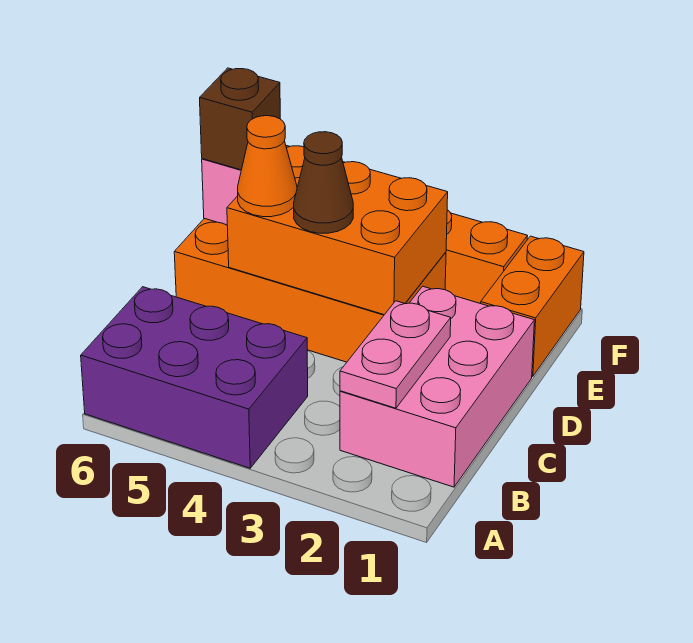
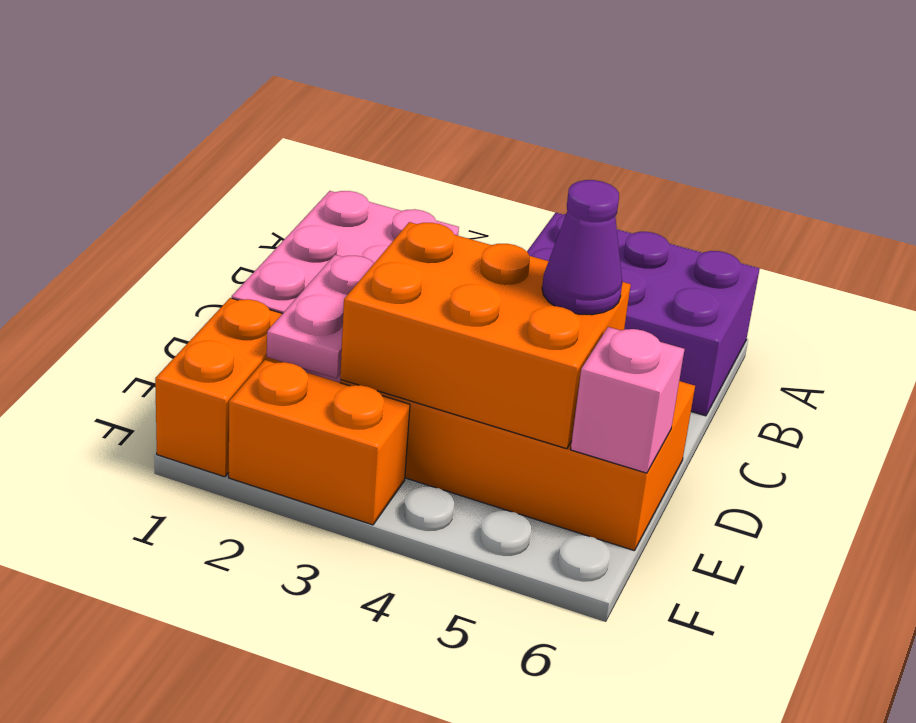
pink plate B2:C2 level 2 -> pink plate D2:E2 level 2
brown cone D4 level 3 -> none
orange cone D5 level 3 -> purple cone D5 level 3
brown brick E6 level 3 -> none

